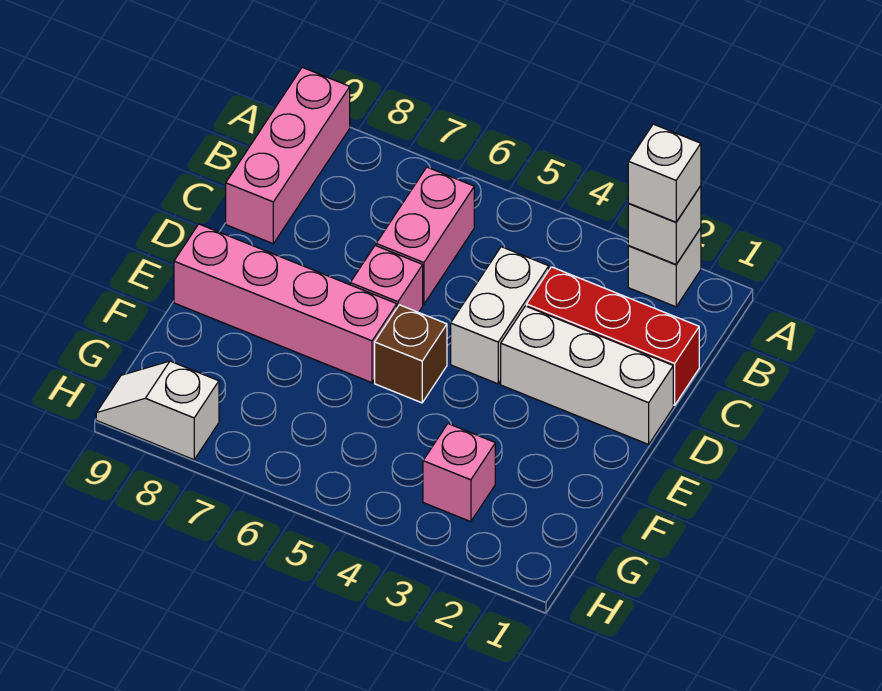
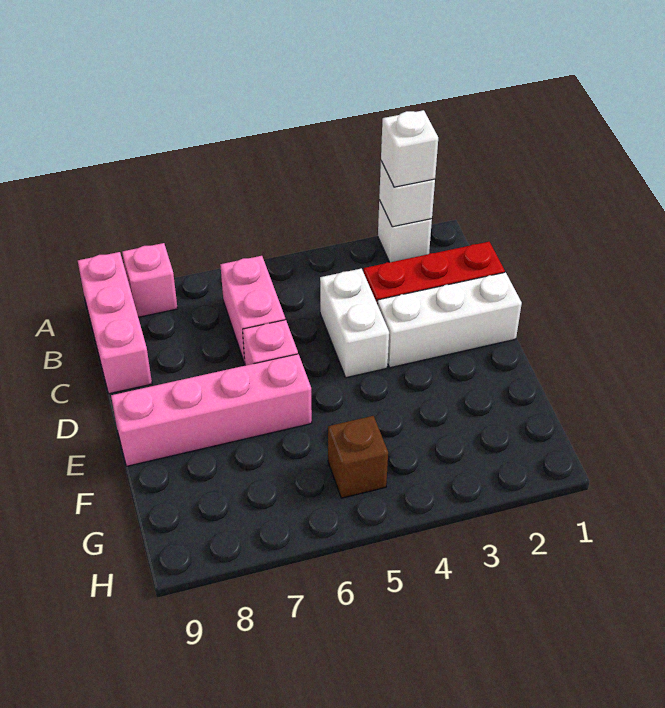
brown brick E5 level 1 -> brown brick G5 level 1
pink brick G3 level 1 -> pink brick A8 level 1
white slope H8:H9 level 1 top 8 -> none

